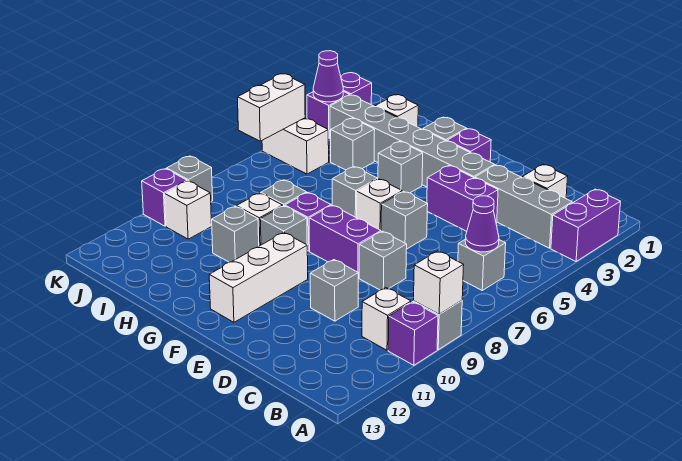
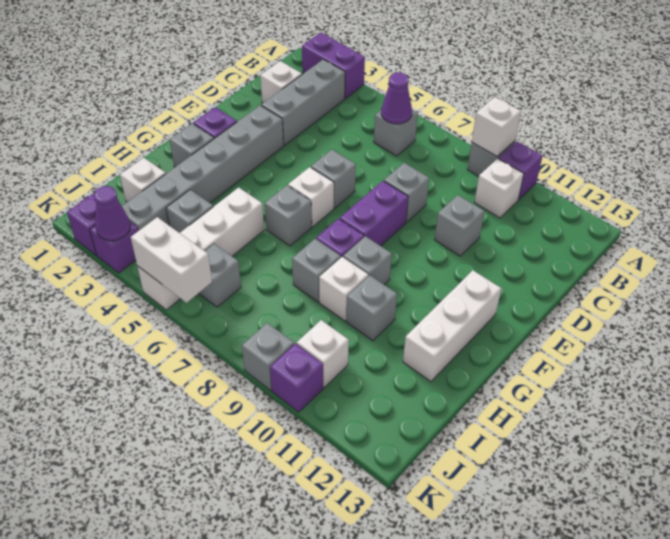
purple brick D4:E4 level 1 -> none
white brick F10:F12 level 1 -> white brick F12:H12 level 1
grey brick G4 level 1 -> grey brick J6 level 1
white brick J5:K5 level 1 -> white brick H5:K5 level 1

